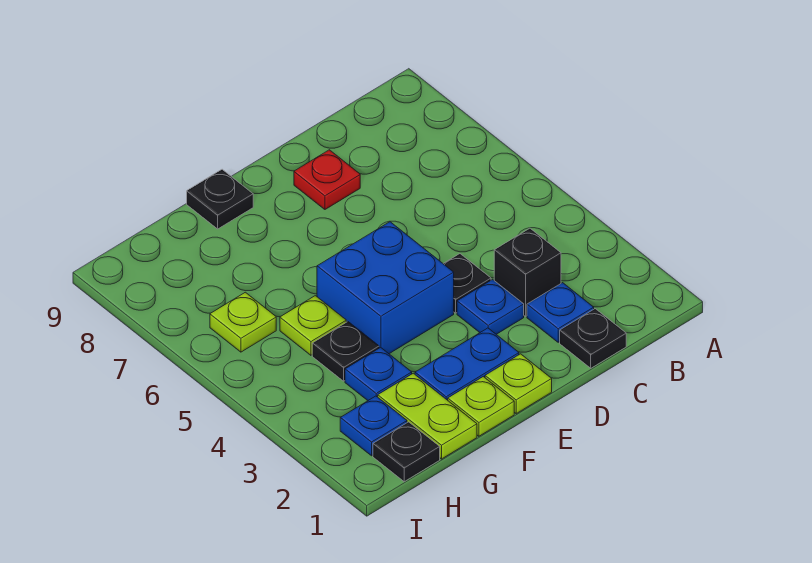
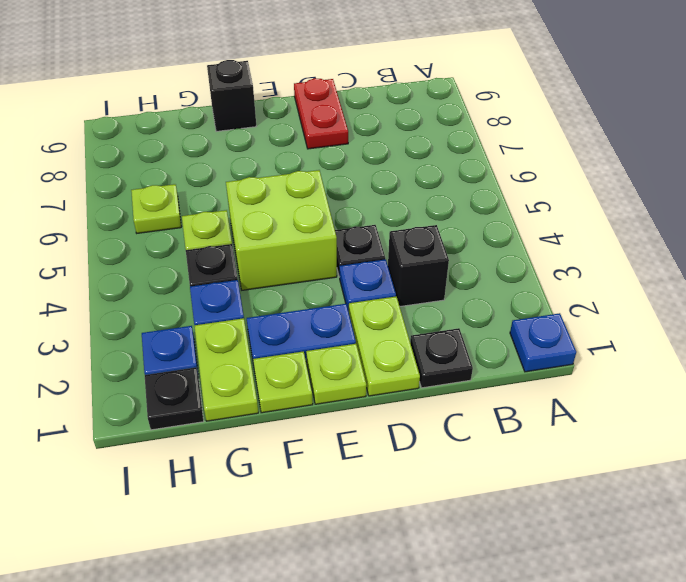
blue plate C2 level 1 -> blue plate A1 level 1
none -> lime plate D1:D2 level 1
red plate D8 level 1 -> red plate D8:D9 level 1
blue brick E4:F5 level 1 -> lime brick E4:F5 level 1
black plate F9 level 1 -> black brick F9 level 1

